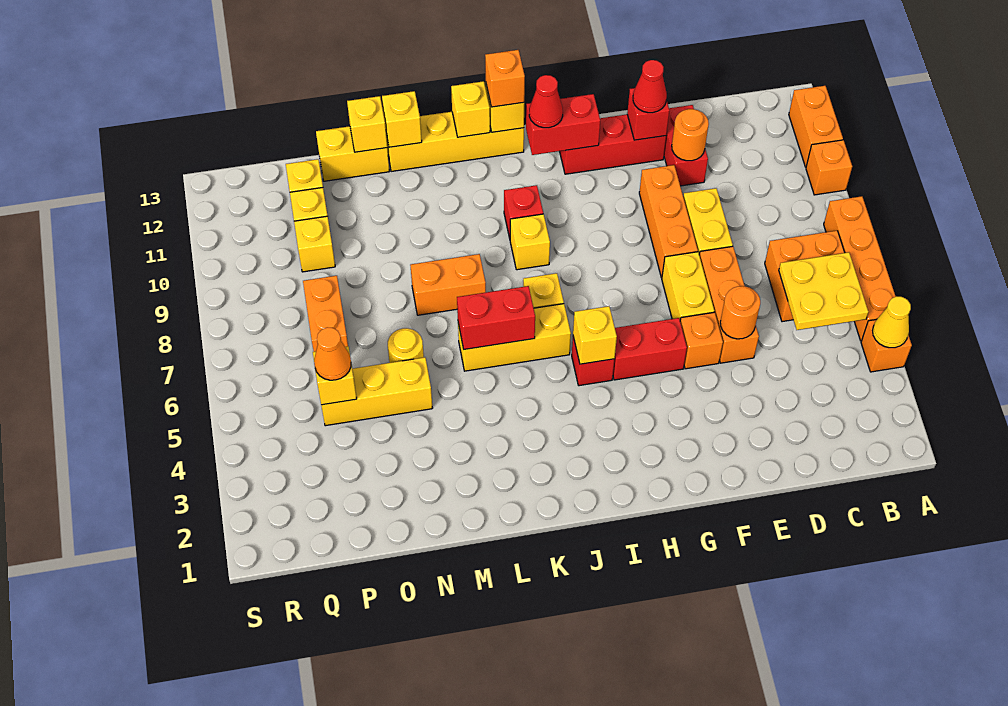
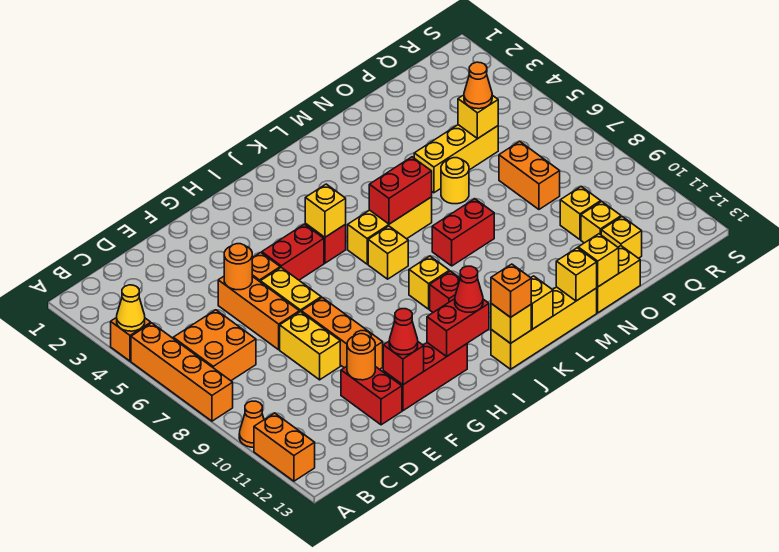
orange brick A10 level 1 -> orange cone A10 level 1
yellow plate B5:C6 level 2 -> none
orange brick L8:M8 level 1 -> red brick L8:M8 level 1

